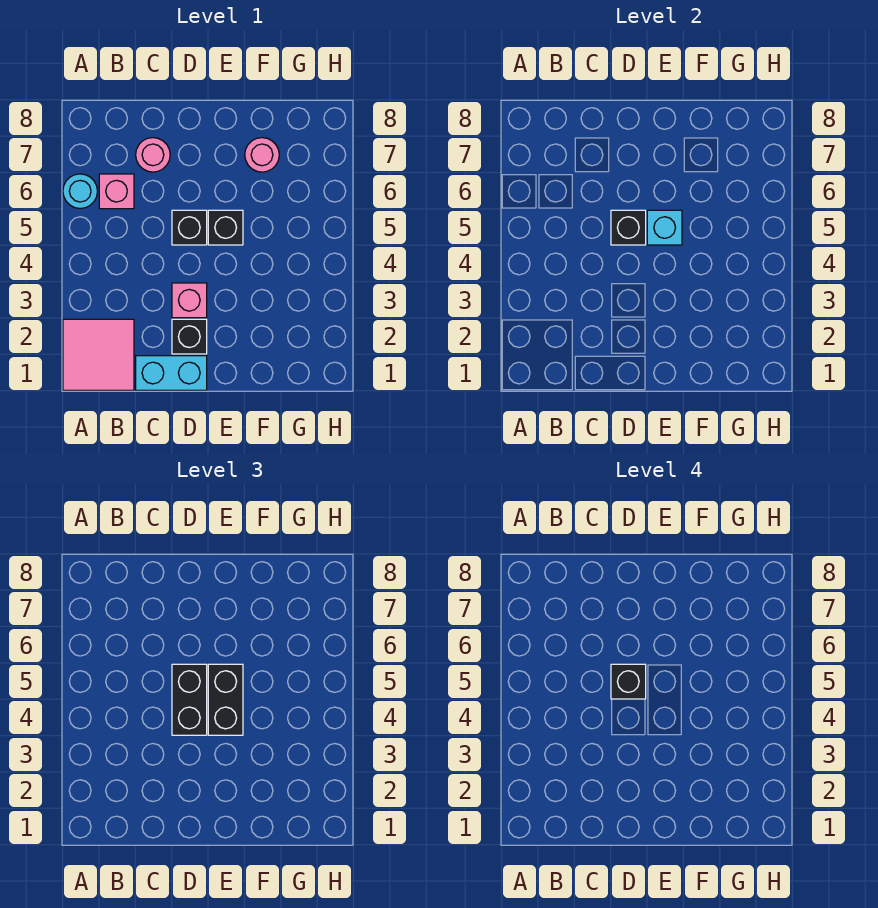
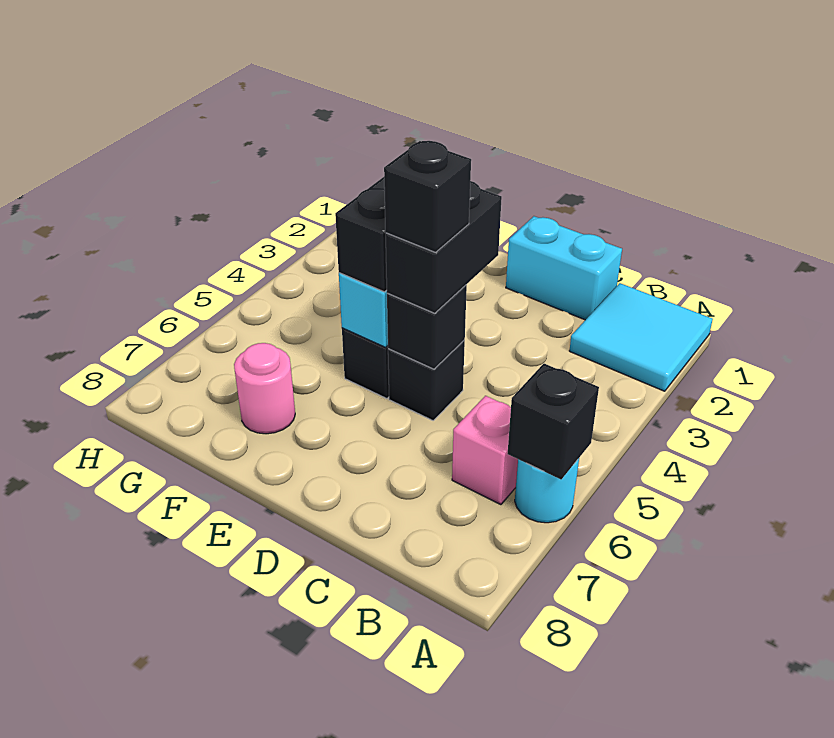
pink tile A1:B2 level 1 -> cyan tile A1:B2 level 1
pink round brick C7 level 1 -> none
black brick D2 level 1 -> black brick A6 level 2
pink brick D3 level 1 -> none

